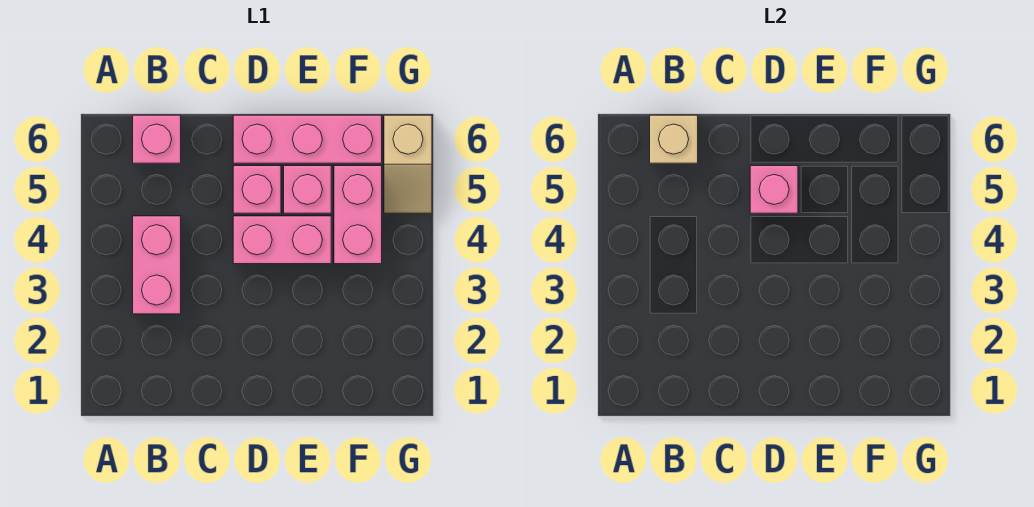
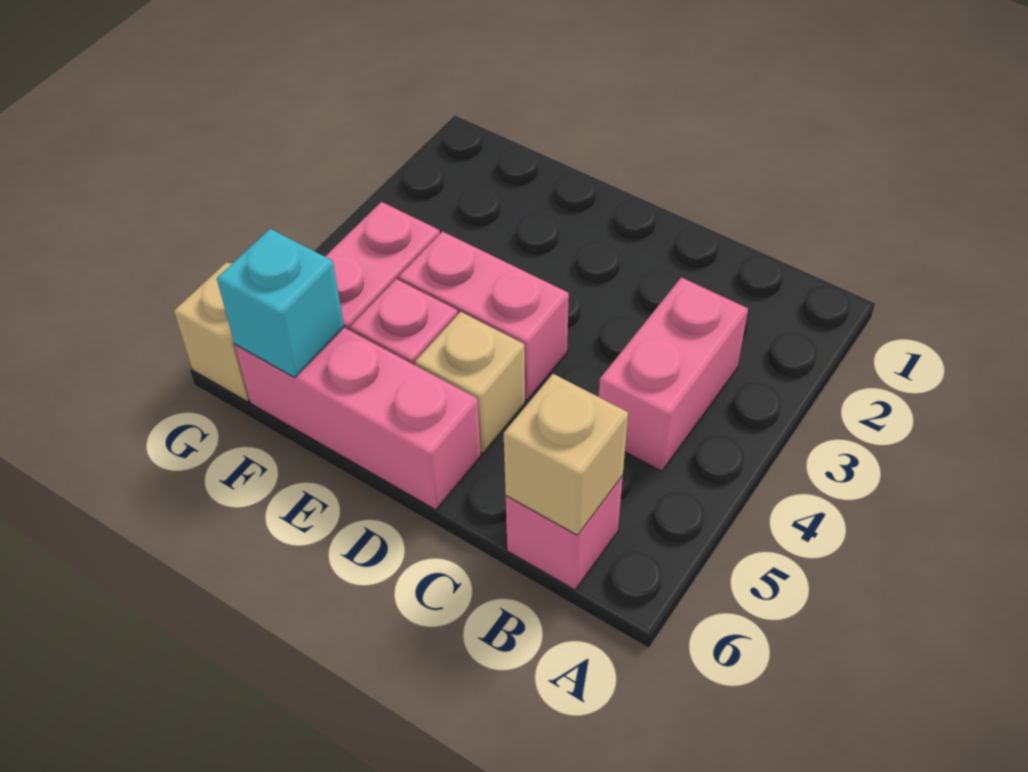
pink brick D5 level 1 -> tan brick D5 level 1
pink brick D5 level 2 -> none
none -> cyan brick F6 level 2

